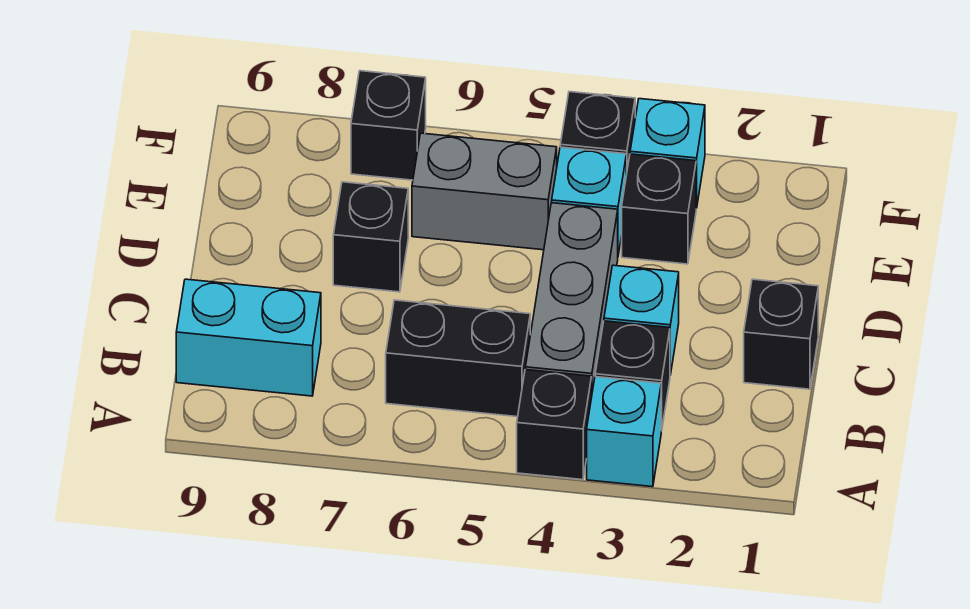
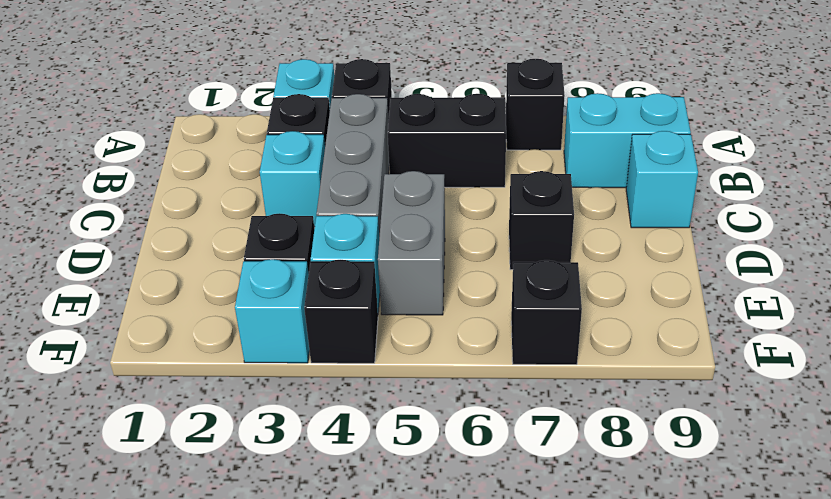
black brick C1 level 1 -> black brick A7 level 1
none -> cyan brick C9 level 1
grey brick E5:E6 level 1 -> grey brick D5:E5 level 1

